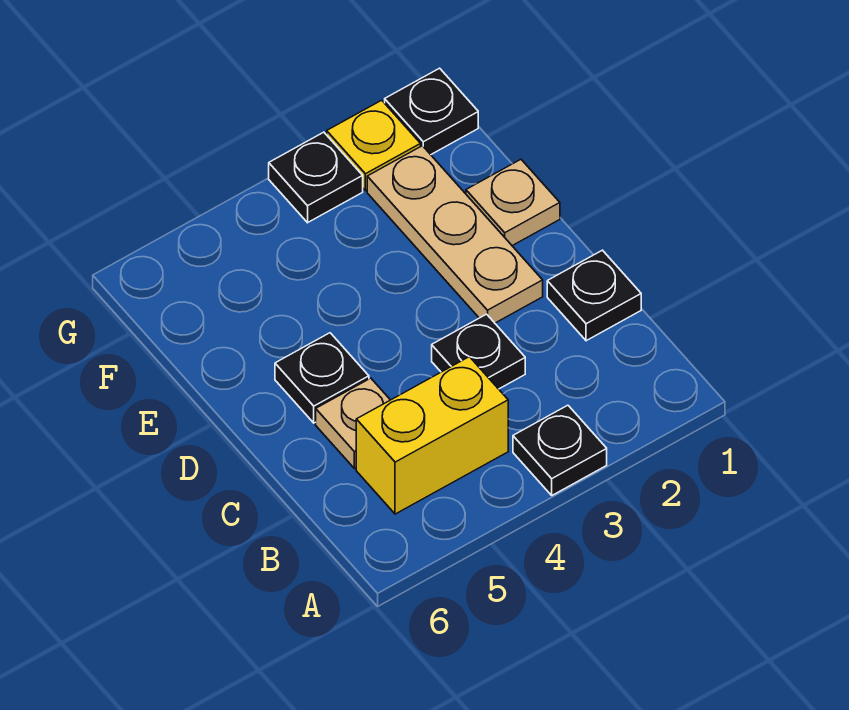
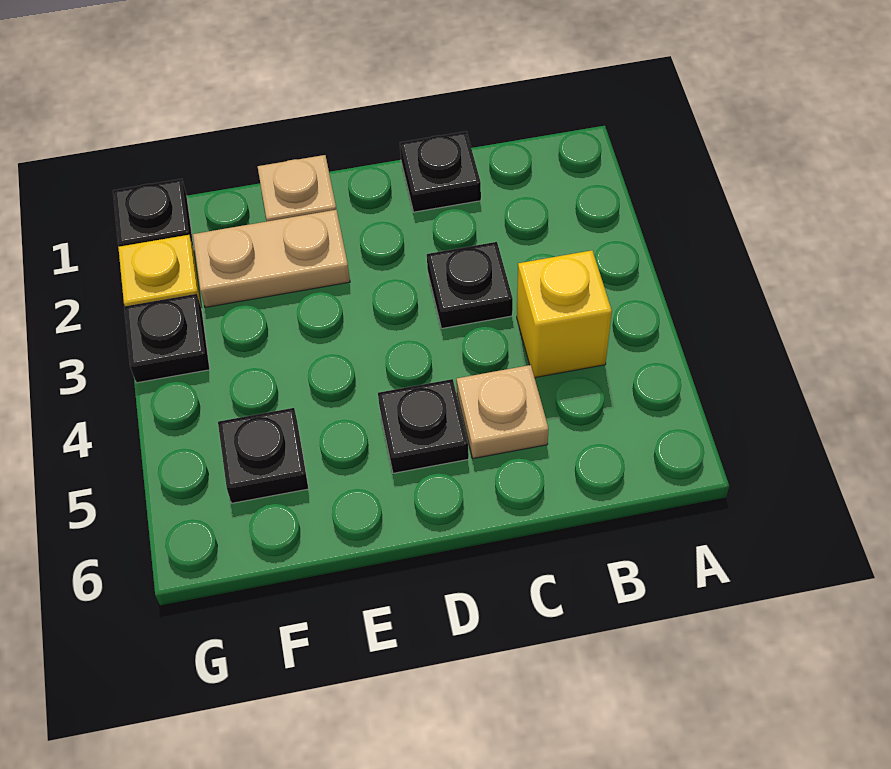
black plate A3 level 1 -> black plate F5 level 1
yellow brick B4:B5 level 1 -> yellow brick B4 level 1
tan plate D2:F2 level 1 -> tan plate E2:F2 level 1

